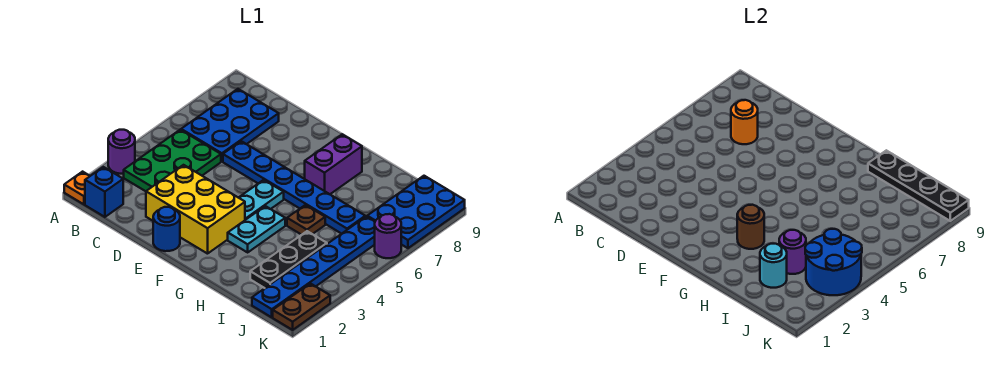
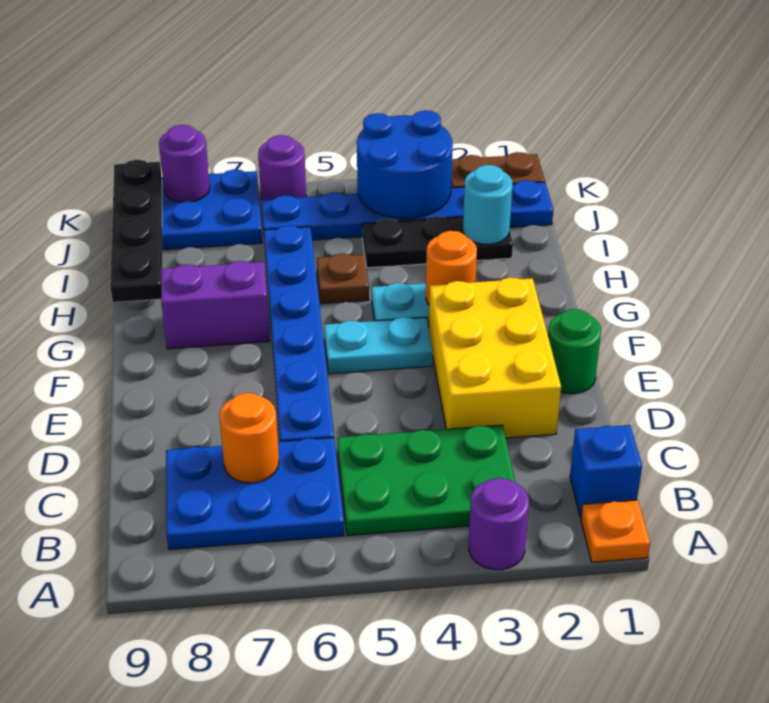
blue round brick E1 level 1 -> green round brick E1 level 1
brown round brick G3 level 2 -> orange round brick G3 level 2
purple round brick I3 level 2 -> purple round brick K8 level 2

